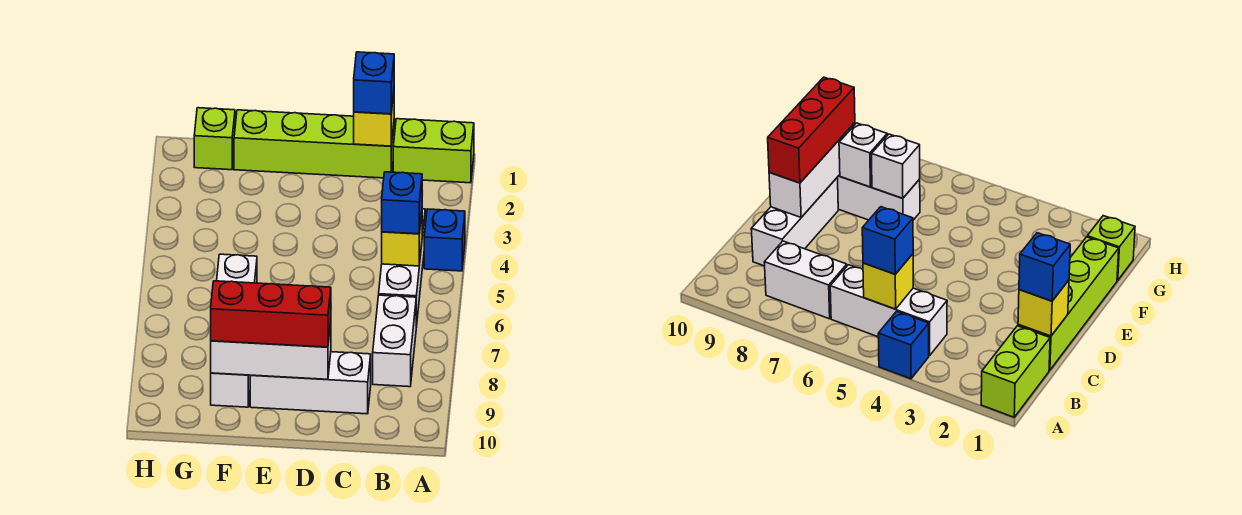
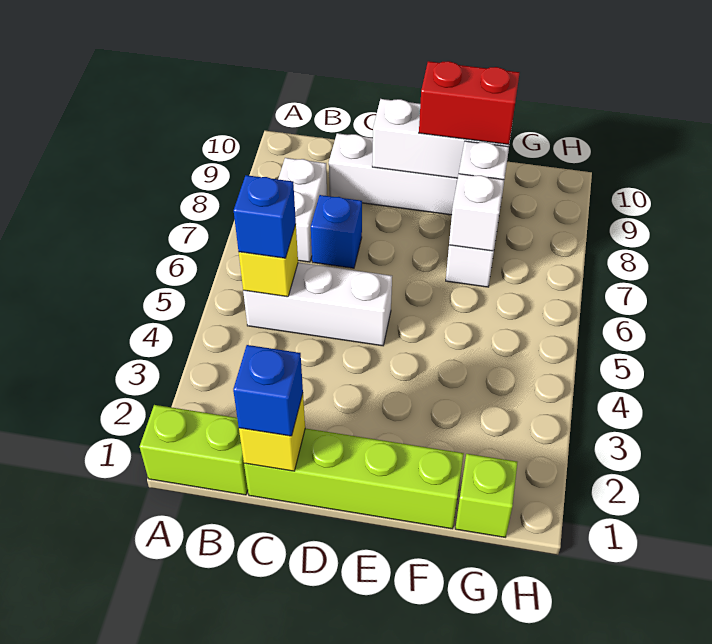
blue brick A4 level 1 -> blue brick C7 level 1
white brick B4:B6 level 1 -> white brick B5:D5 level 1
red brick D9:F9 level 3 -> red brick E9:F9 level 3

